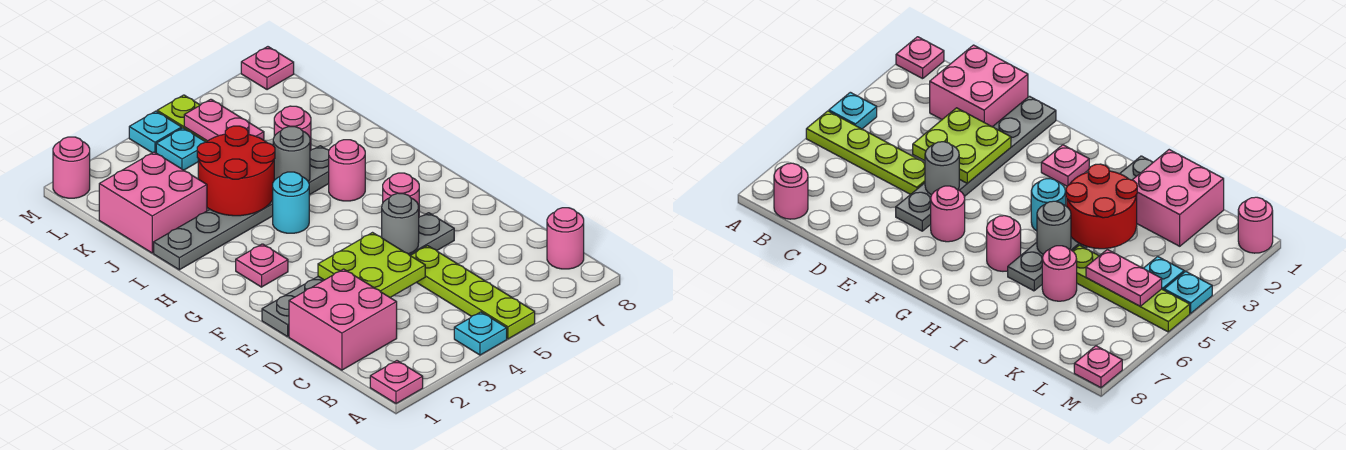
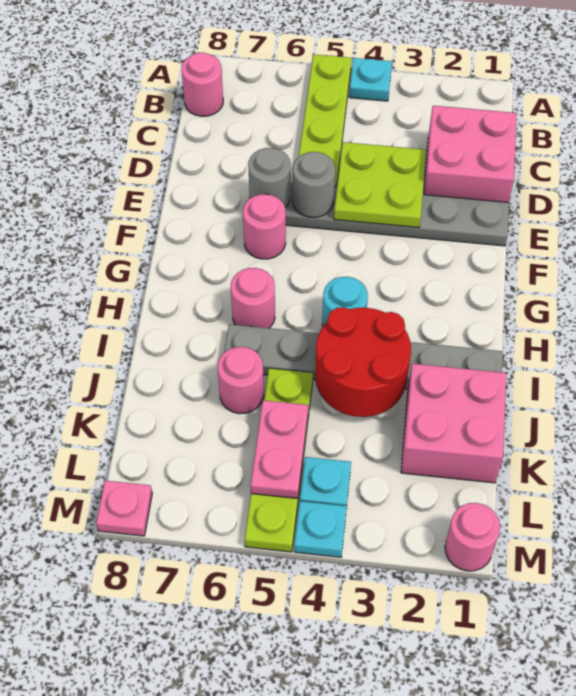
pink plate A1 level 1 -> none
pink plate G2 level 1 -> none
grey round brick I5 level 2 -> grey round brick E6 level 2

